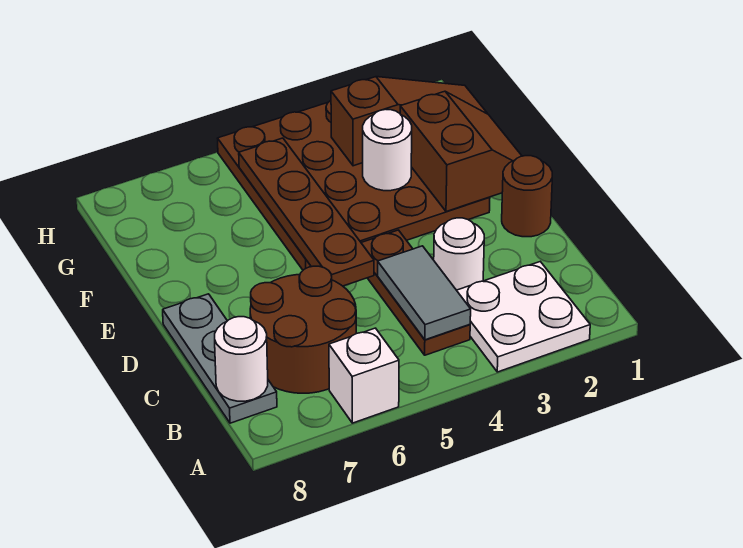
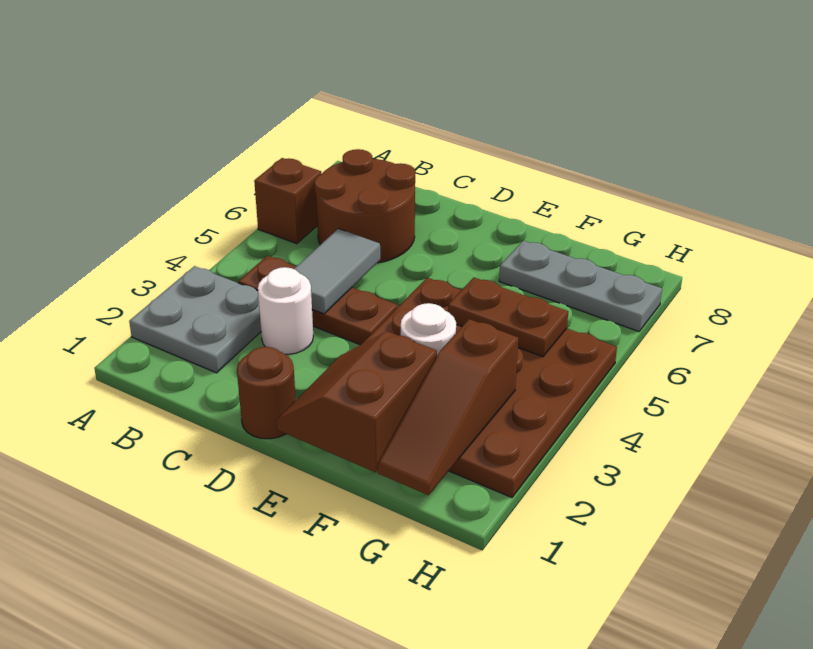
white plate A2:B3 level 1 -> grey plate A2:B3 level 1
white brick A6 level 1 -> brown brick A6 level 1
grey tile B4:C4 level 2 -> grey tile C4:C5 level 2
grey plate B8:D8 level 1 -> grey plate F7:H7 level 1
white round brick B8 level 2 -> none
brown plate D5:G5 level 2 -> brown plate F5:G5 level 2
brown slope E1:F2 level 2 top 2 -> brown slope E1:F2 level 2 top F

